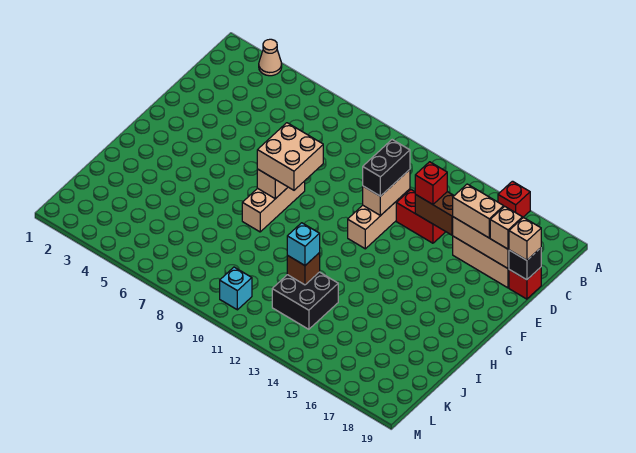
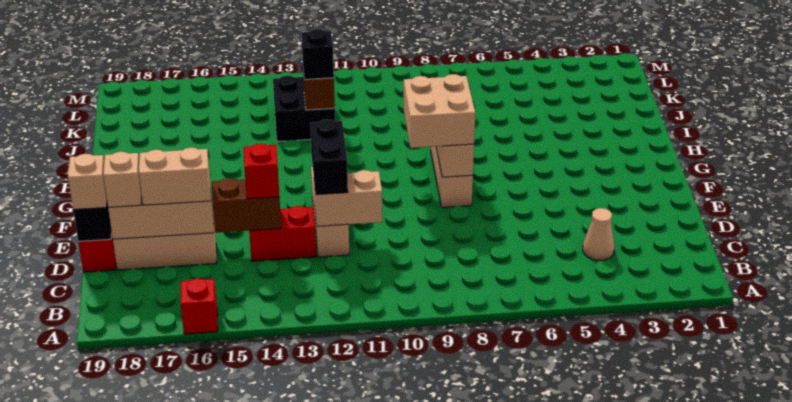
tan cone A3 level 1 -> tan cone C4 level 1
tan brick D12:E12 level 2 -> tan brick D11:D12 level 2
cyan brick J12 level 3 -> black brick J12 level 3
cyan brick L10 level 1 -> none

